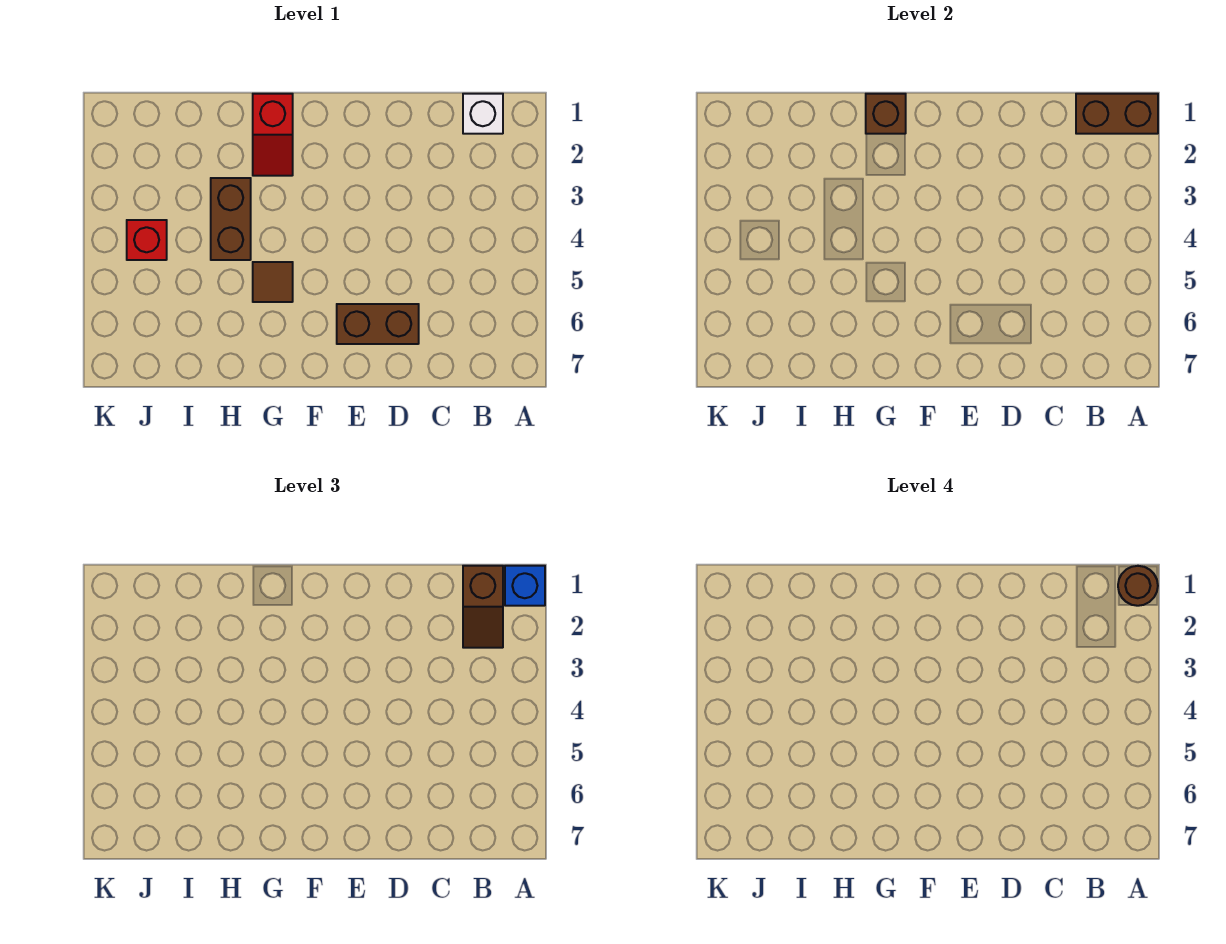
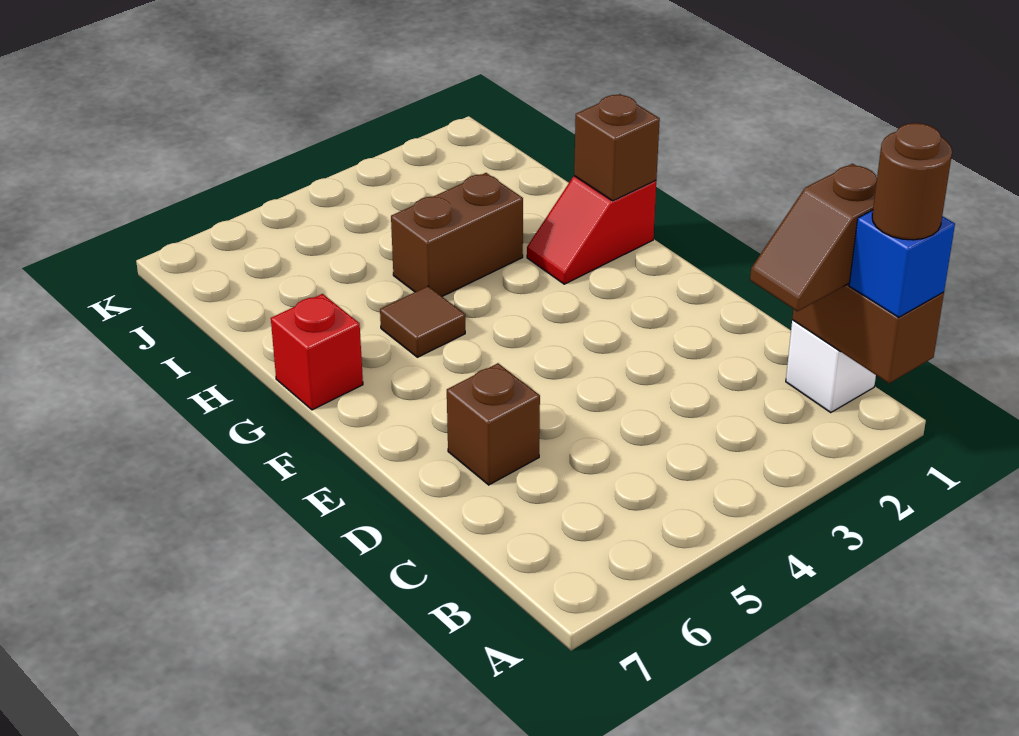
brown brick D6:E6 level 1 -> brown brick D6 level 1
red brick J4 level 1 -> red brick G7 level 1

